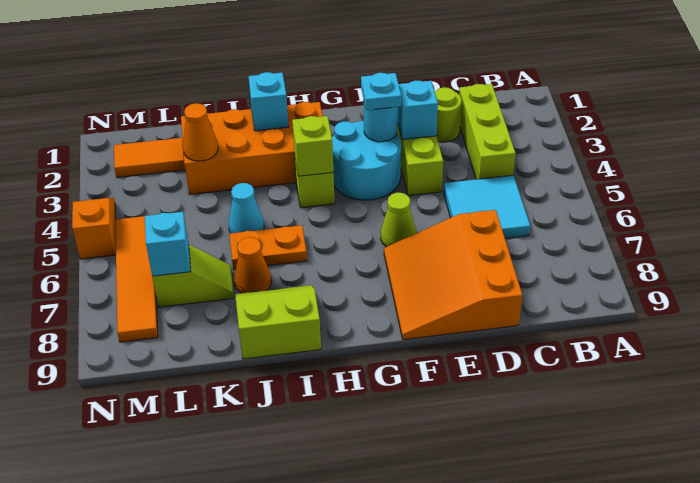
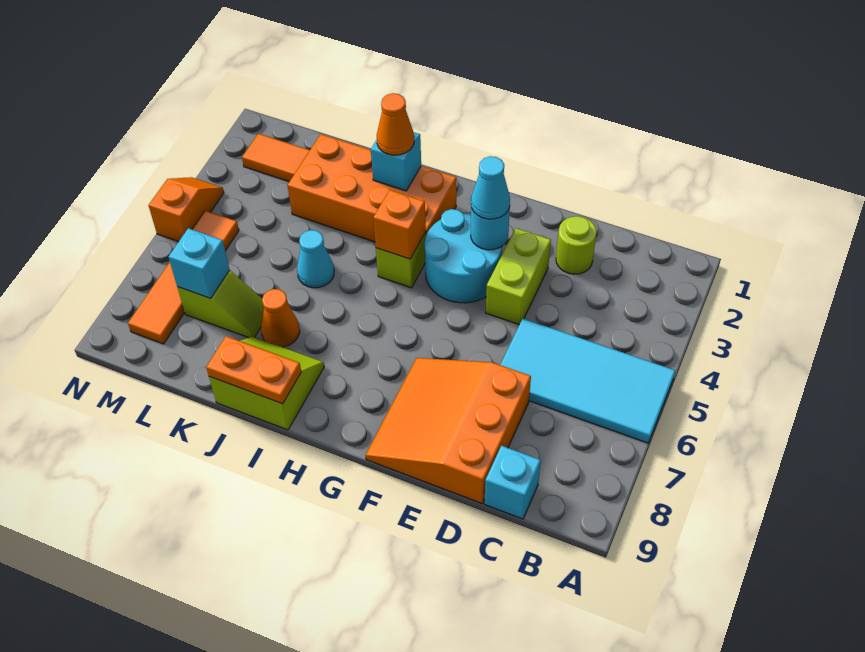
lime brick C2:C4 level 1 -> none
cyan tile C5:D6 level 1 -> cyan tile A5:D6 level 1
cyan brick E3 level 2 -> cyan brick C9 level 1
cyan plate F3 level 3 -> cyan cone F3 level 3
lime cone F6 level 1 -> none
lime brick H4 level 2 -> orange brick H4 level 2
orange plate I6:J6 level 1 -> orange plate I9:J9 level 2
orange cone K3 level 2 -> orange cone I2 level 3

